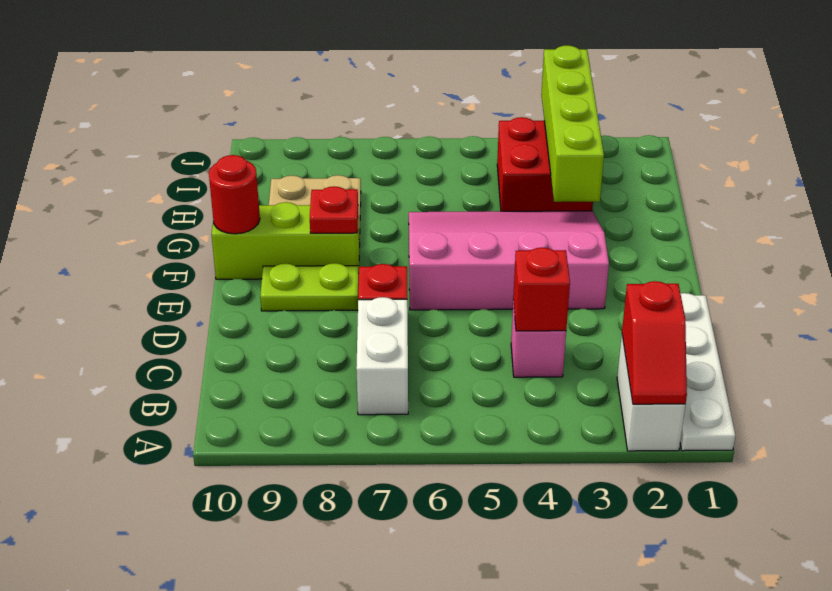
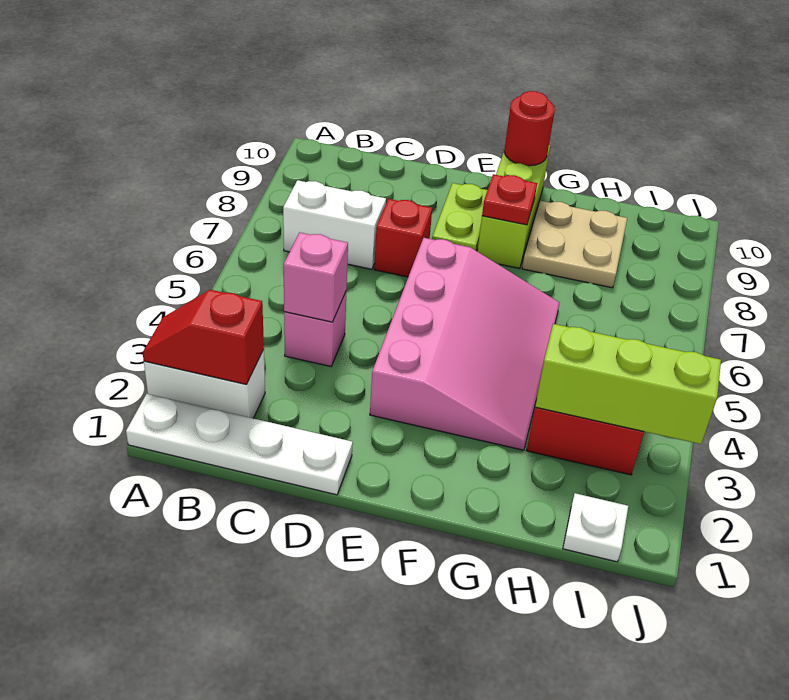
red brick C4 level 2 -> pink brick C4 level 2
lime brick G3:J3 level 2 -> lime brick H3:J3 level 2
none -> white plate I1 level 1

